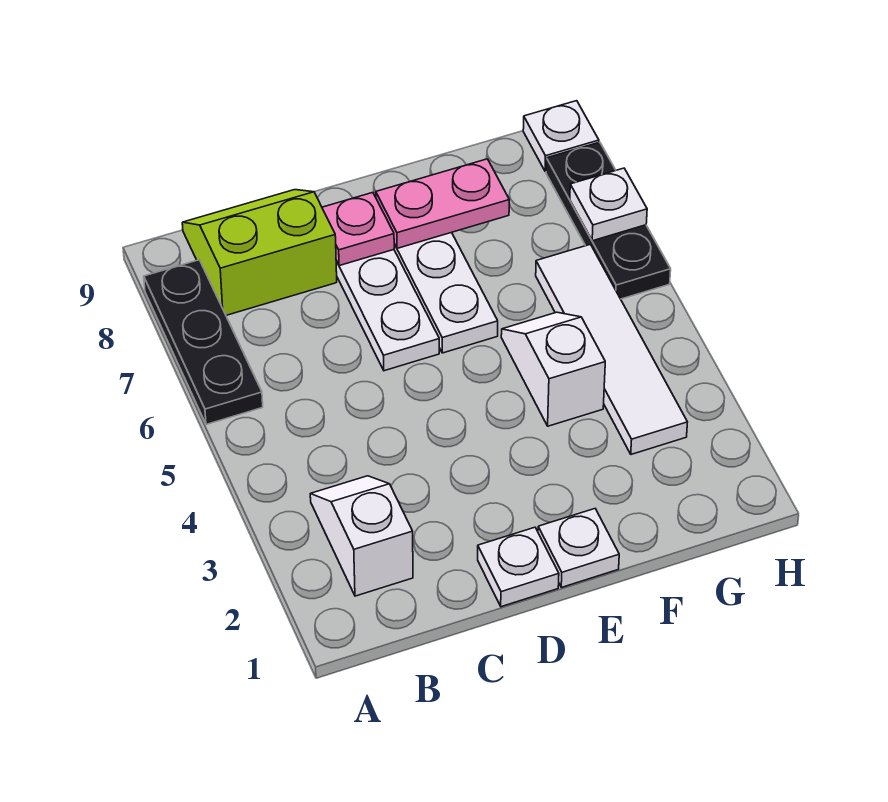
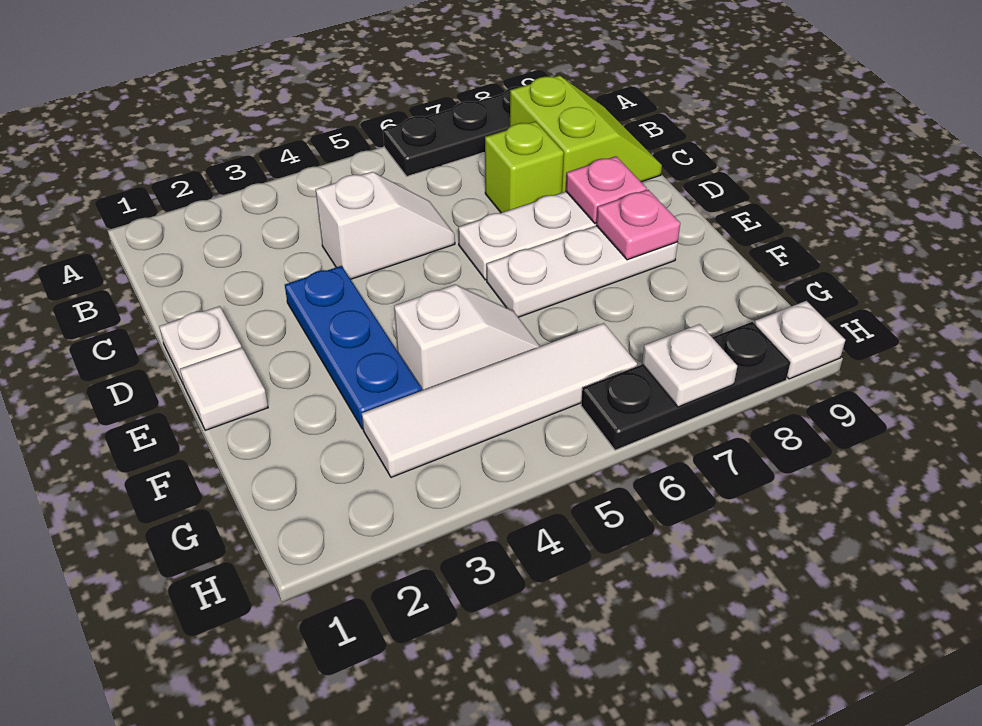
white slope B2:B3 level 1 top 2 -> white slope C4:C5 level 1 top 4
none -> lime brick C7 level 1
none -> blue plate D3:F3 level 1
white plate E1 level 1 -> white tile E1 level 1
pink plate E8:F8 level 2 -> pink plate E8 level 2

